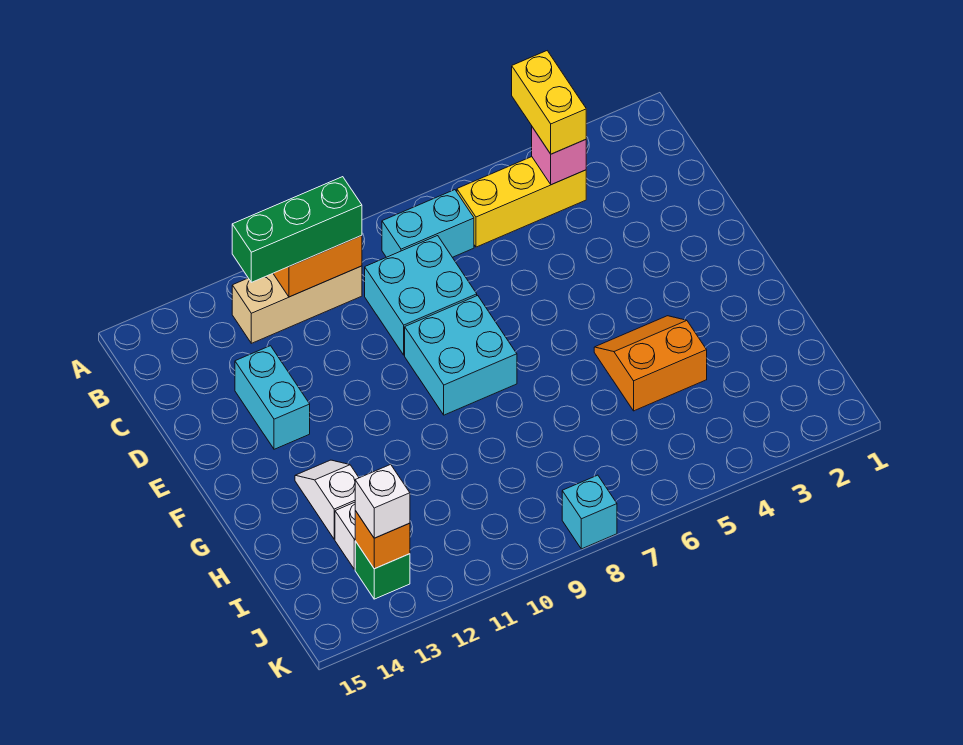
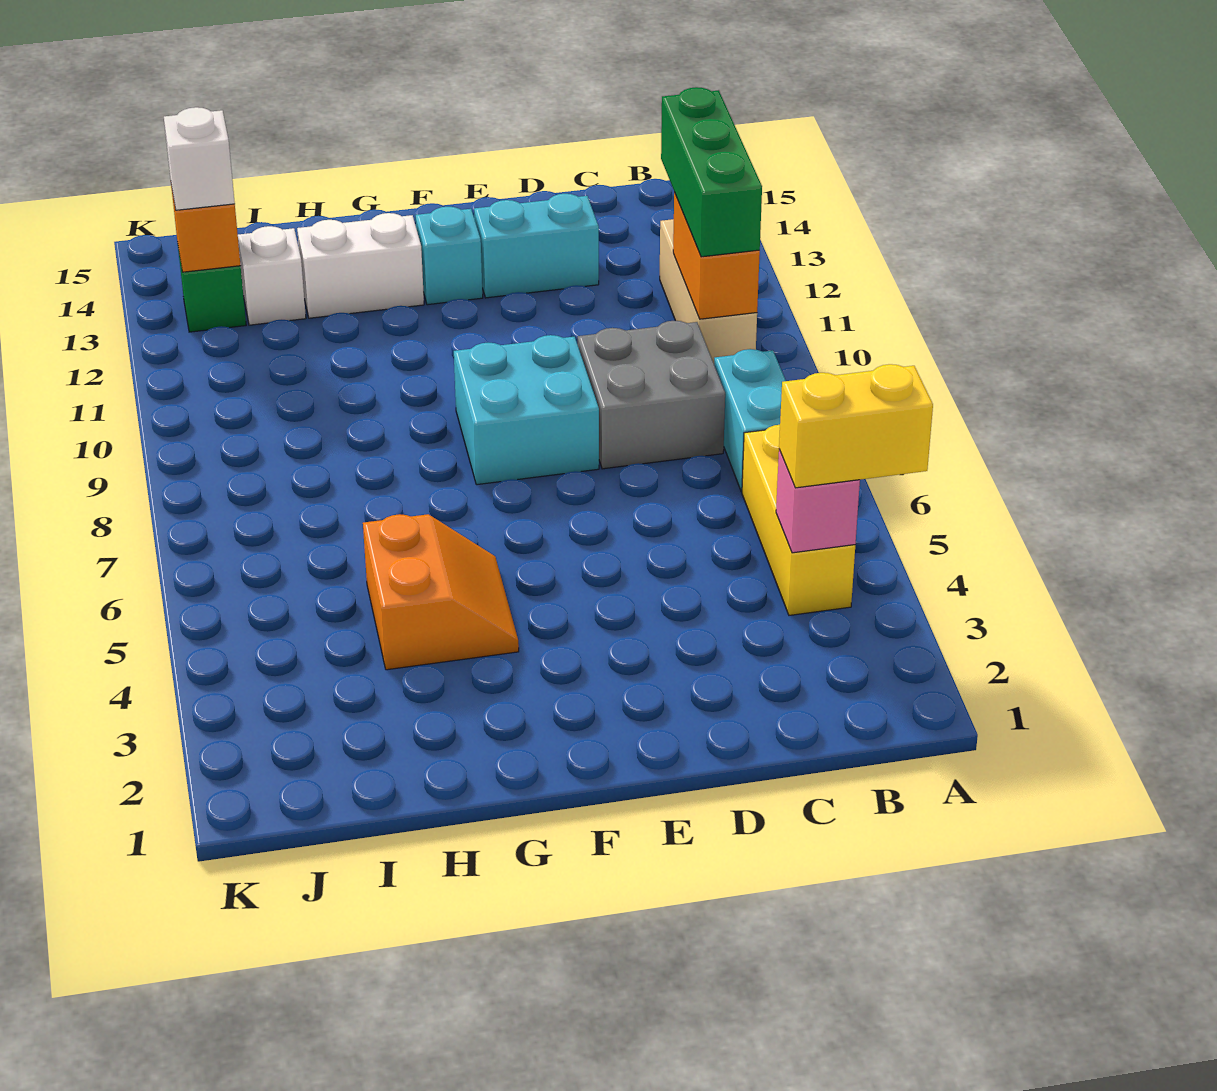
cyan brick C8:D9 level 1 -> grey brick C8:D9 level 1
white slope G13:H13 level 1 top H -> white brick G13:H13 level 1
cyan brick K8 level 1 -> cyan brick F13 level 1

